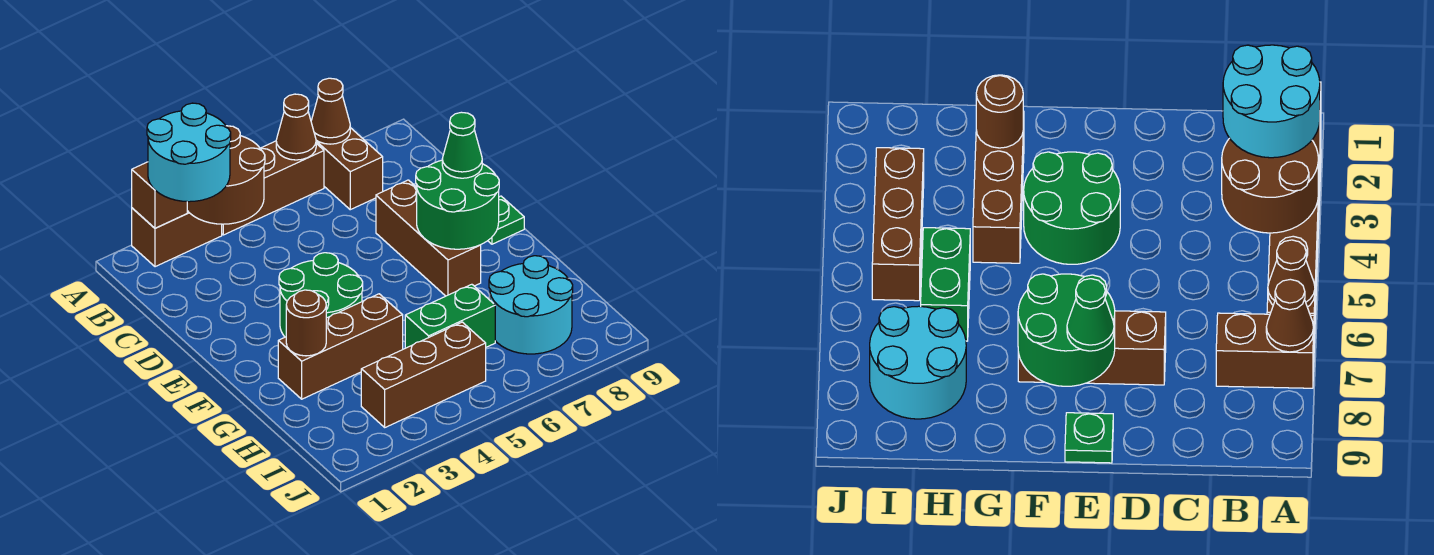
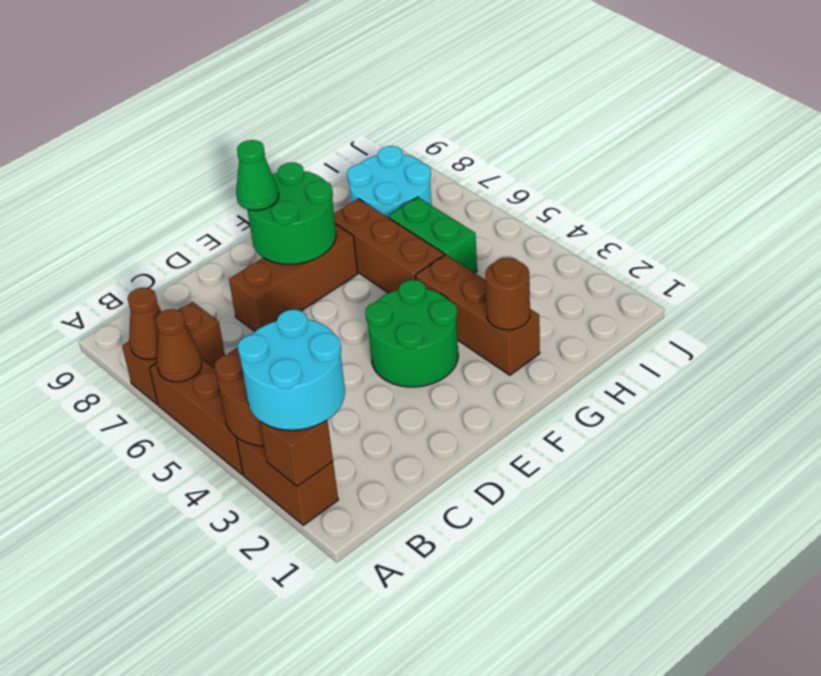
green plate E9 level 1 -> none
brown brick I3:I5 level 1 -> brown brick G5:G7 level 1

